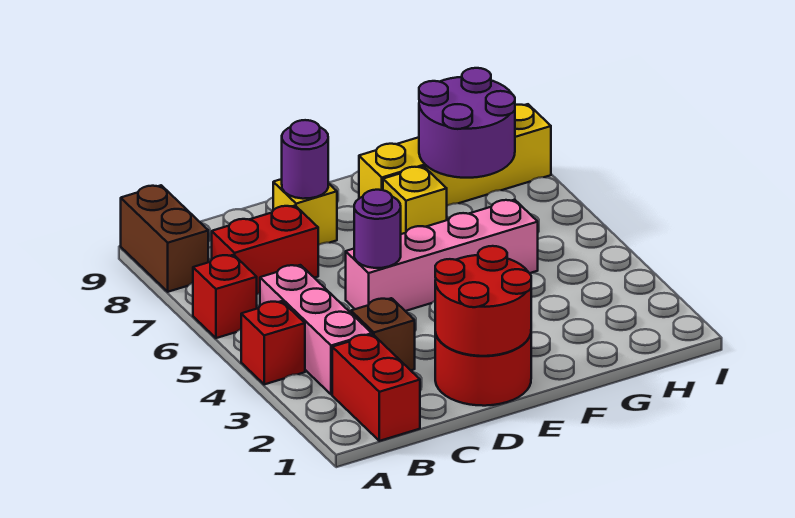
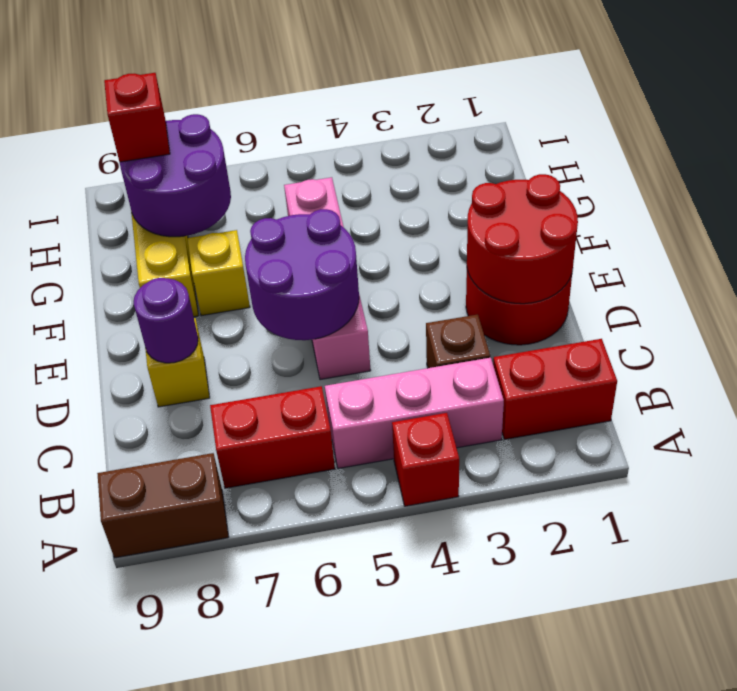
red brick A6 level 1 -> red brick H8 level 3
red brick B7:C7 level 1 -> red brick B6:B7 level 1
purple round brick D5 level 2 -> purple round brick D5:E6 level 2

